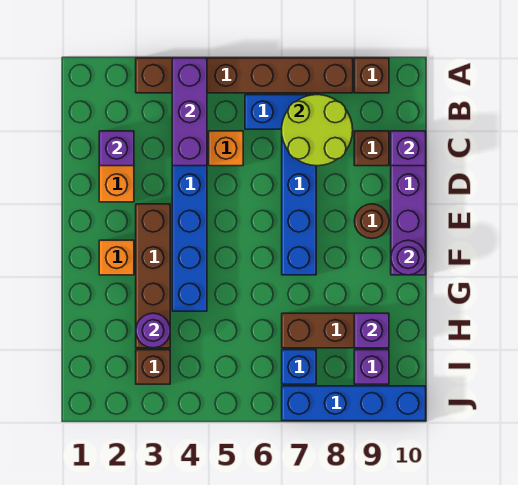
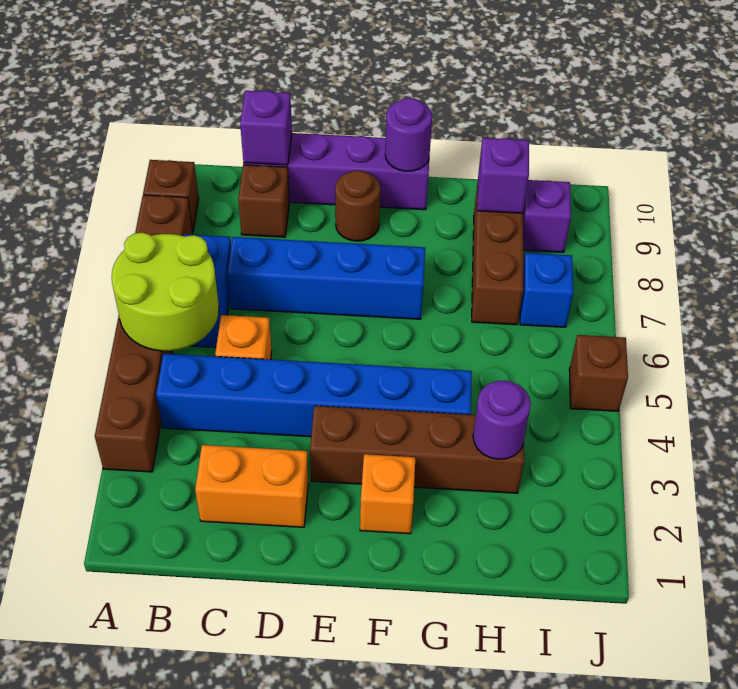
purple brick A4:C4 level 2 -> none
lime round brick B7:C8 level 2 -> lime round brick A5:B6 level 2
purple brick C2 level 2 -> none
brown brick I3 level 1 -> brown brick J5 level 1
blue brick J7:J10 level 1 -> none

